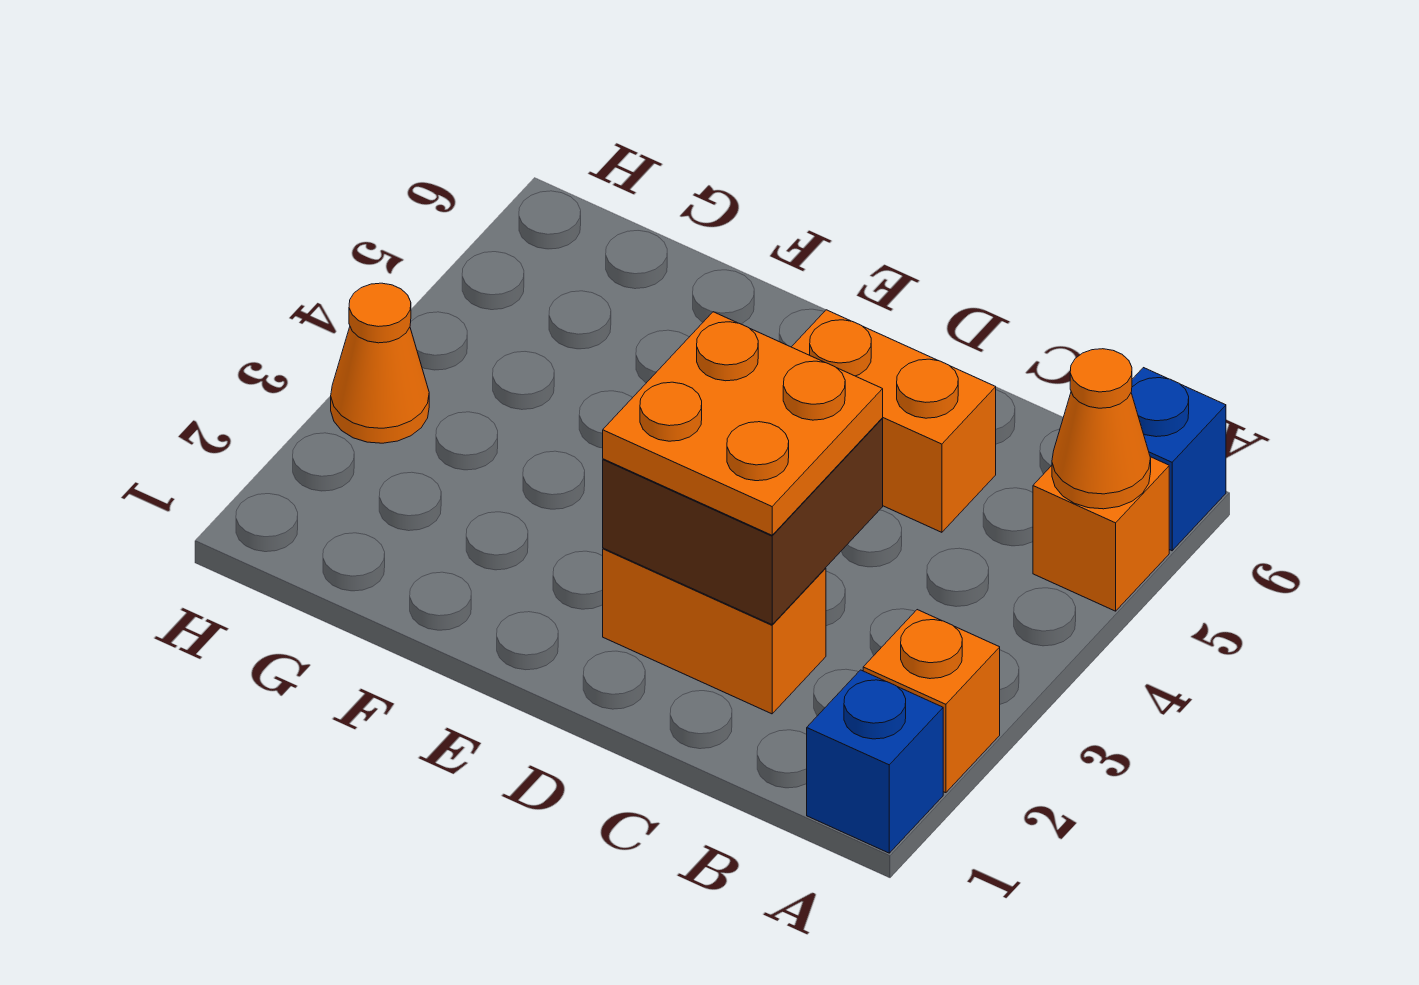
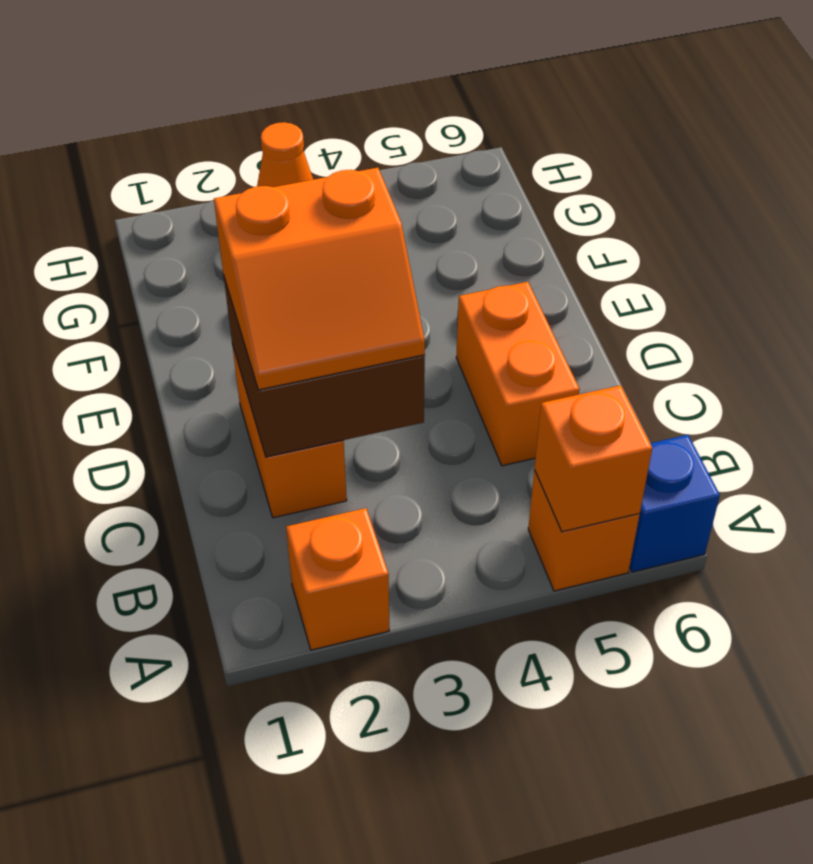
blue brick A1 level 1 -> none
orange cone A5 level 2 -> orange brick A5 level 2
orange plate C2:D3 level 3 -> orange slope C2:D3 level 3 top D

